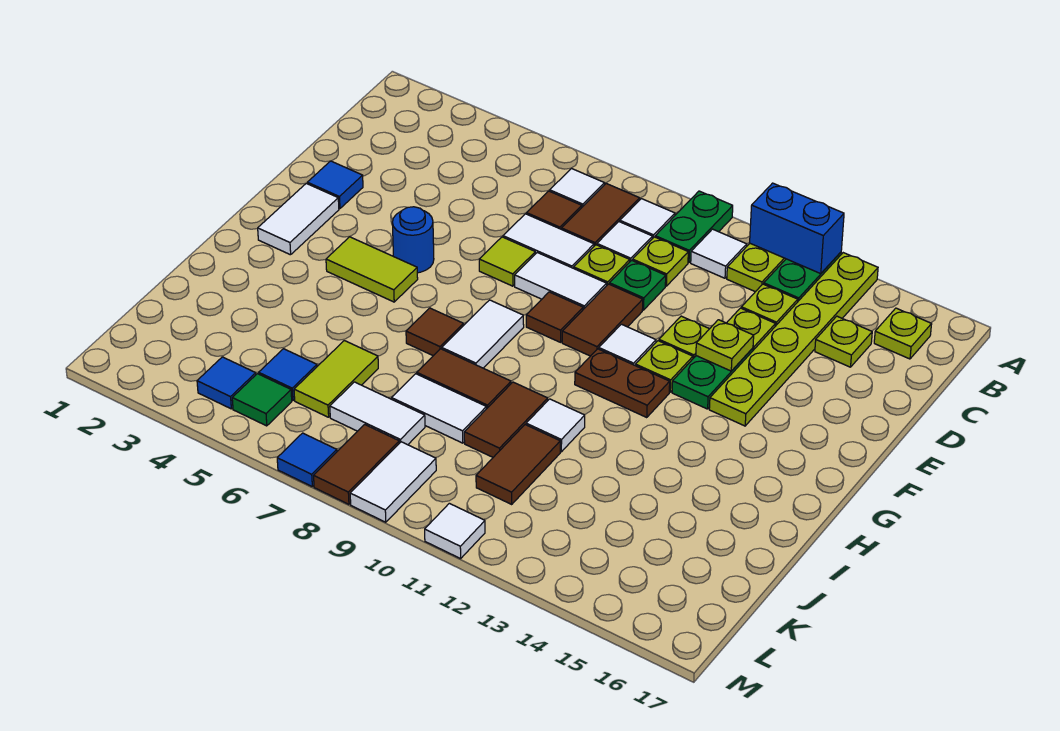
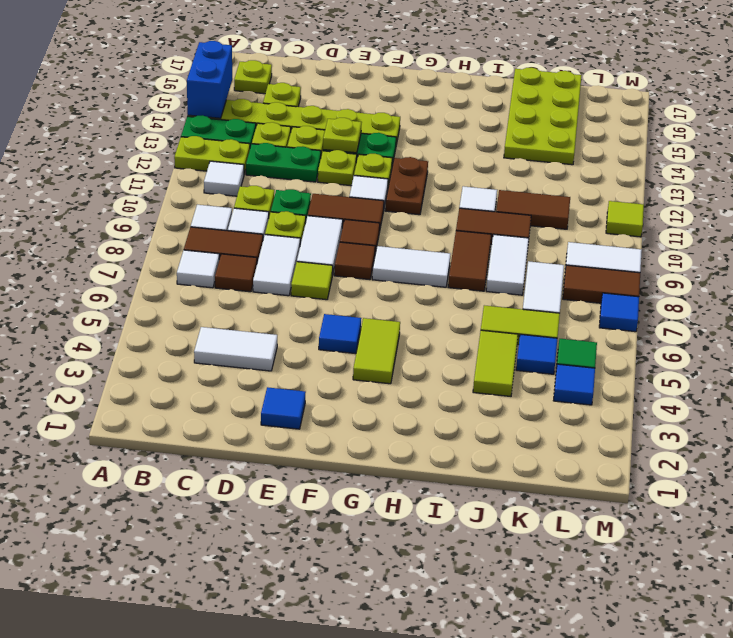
green plate A10:B10 level 1 -> green plate C12:D12 level 1
blue brick A12:A13 level 2 -> blue brick A14:A15 level 2
white tile F2:G2 level 1 -> white tile C4:D4 level 1
blue round brick F5 level 1 -> blue tile F5 level 1
brown tile H7 level 1 -> brown tile F8 level 1
none -> lime tile J4:J5 level 1
none -> lime plate J14:K17 level 1
white tile M11 level 1 -> lime tile M11 level 1

